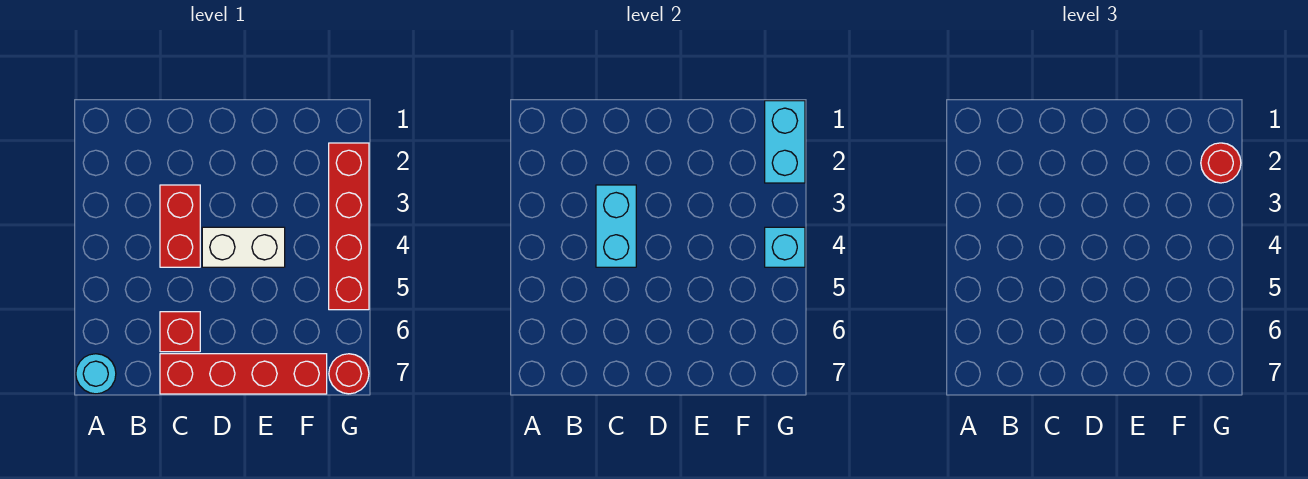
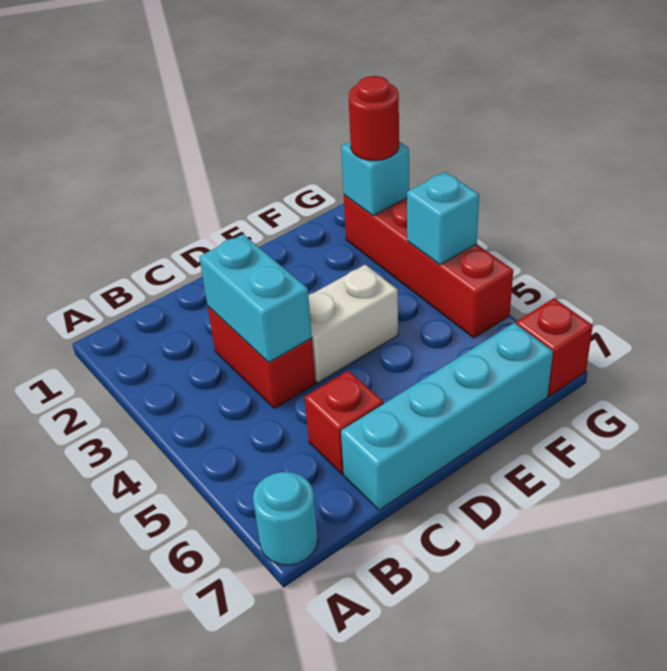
red brick C7:F7 level 1 -> cyan brick C7:F7 level 1
cyan brick G1:G2 level 2 -> cyan brick G2 level 2
red round brick G7 level 1 -> red brick G7 level 1

